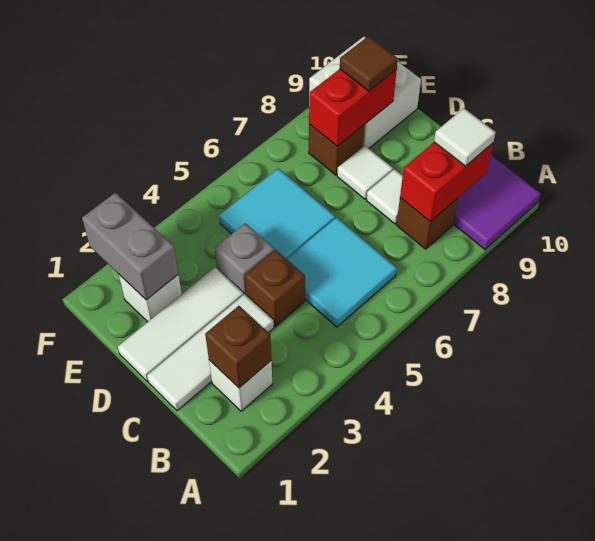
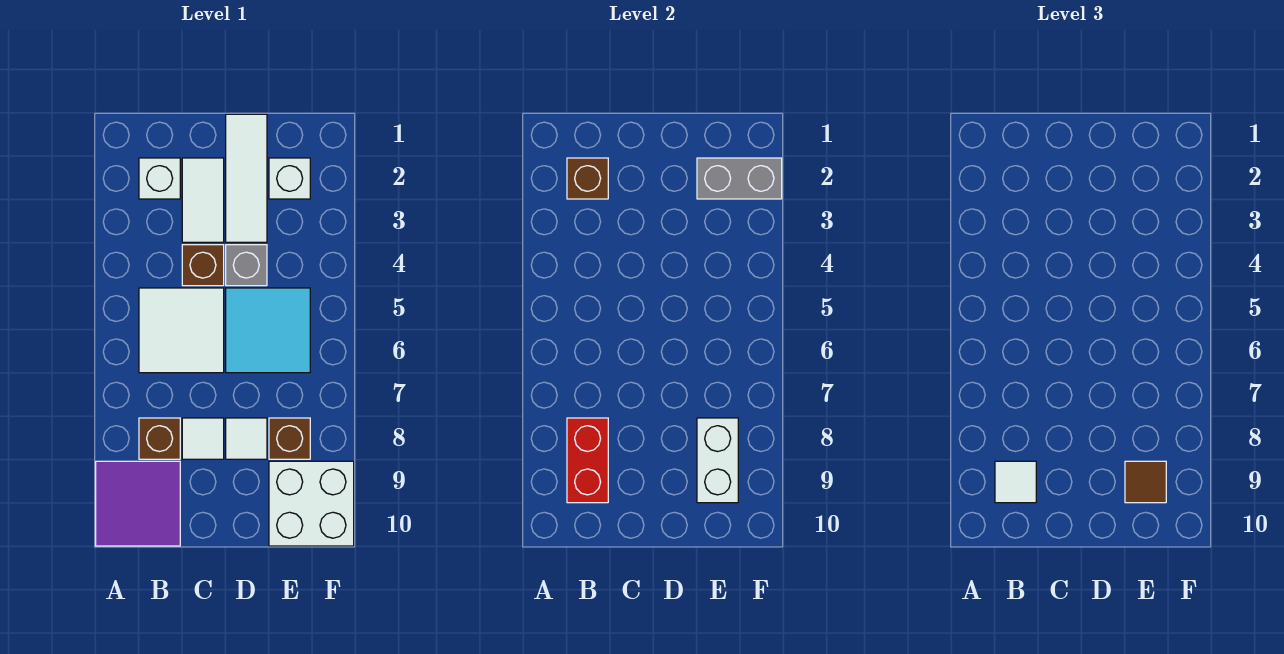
cyan tile B5:C6 level 1 -> white tile B5:C6 level 1
white tile C1:C3 level 1 -> white tile C2:C3 level 1
red brick E8:E9 level 2 -> white brick E8:E9 level 2

